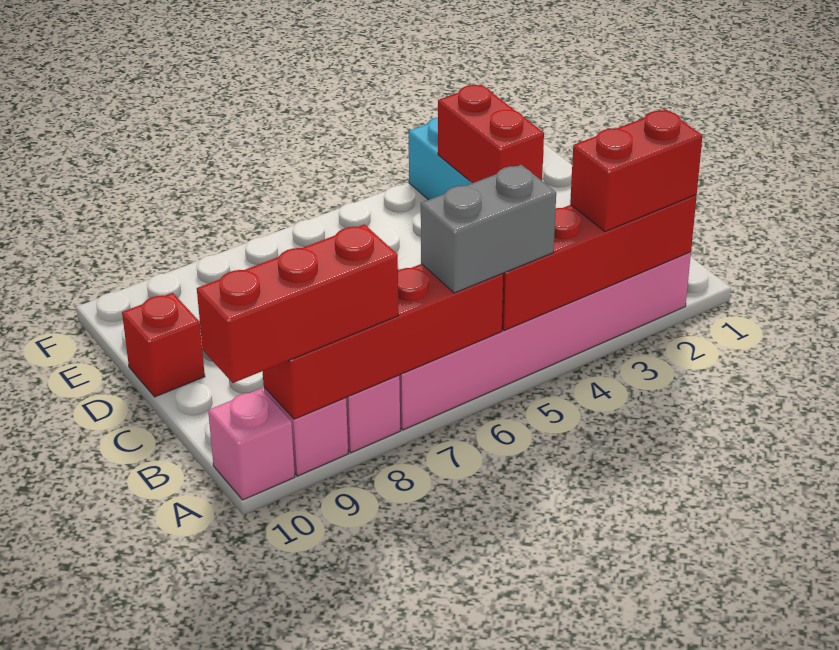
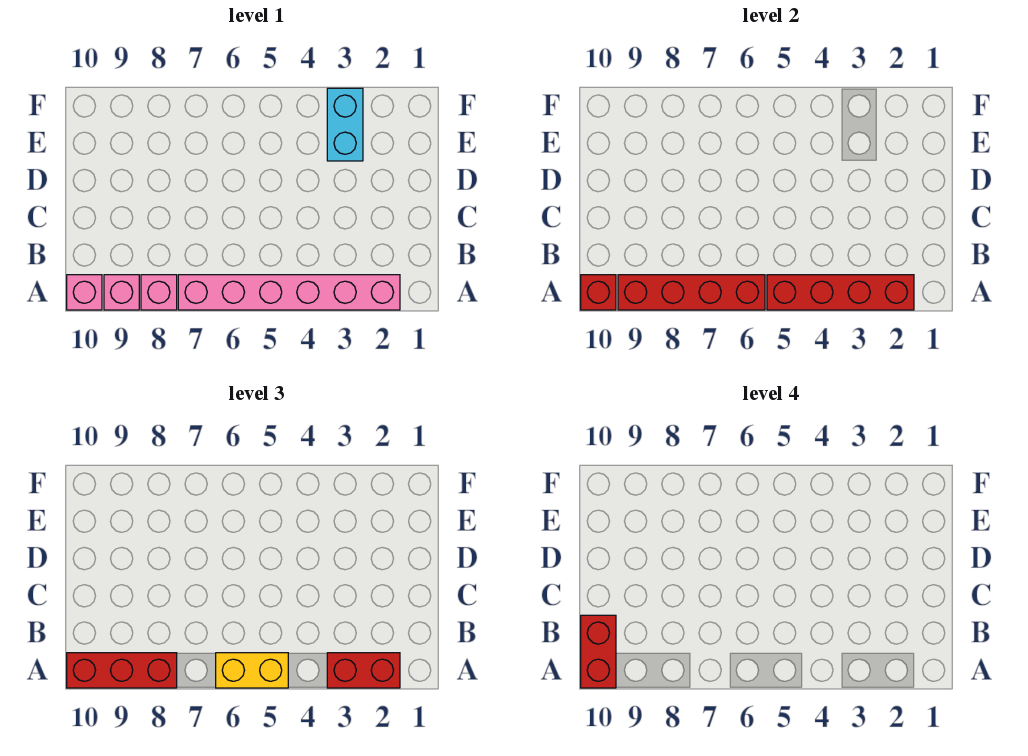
grey brick A5:A6 level 3 -> yellow brick A5:A6 level 3
red brick D3:E3 level 2 -> red brick A10:B10 level 4
red brick D10 level 1 -> red brick A10 level 2

